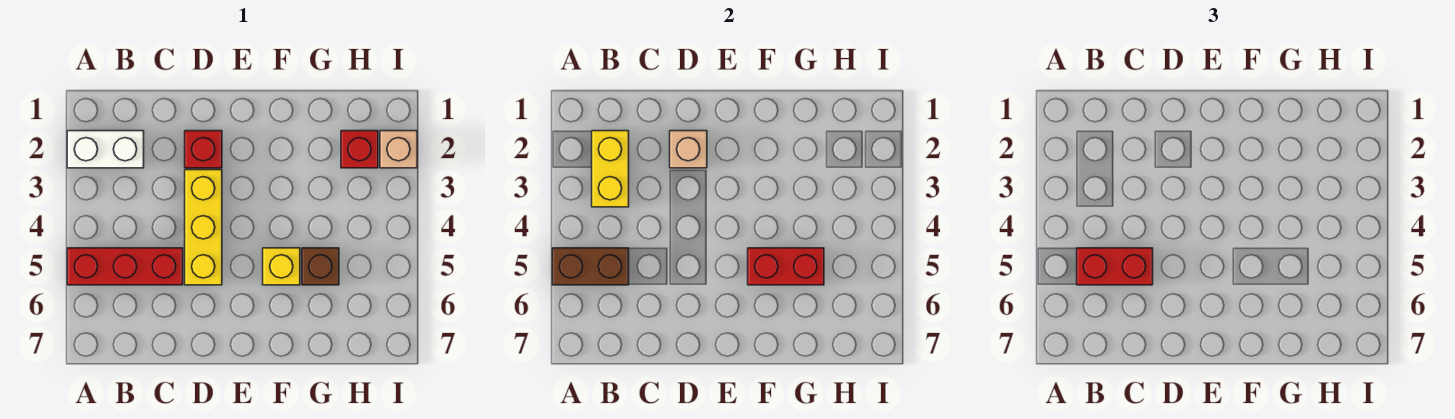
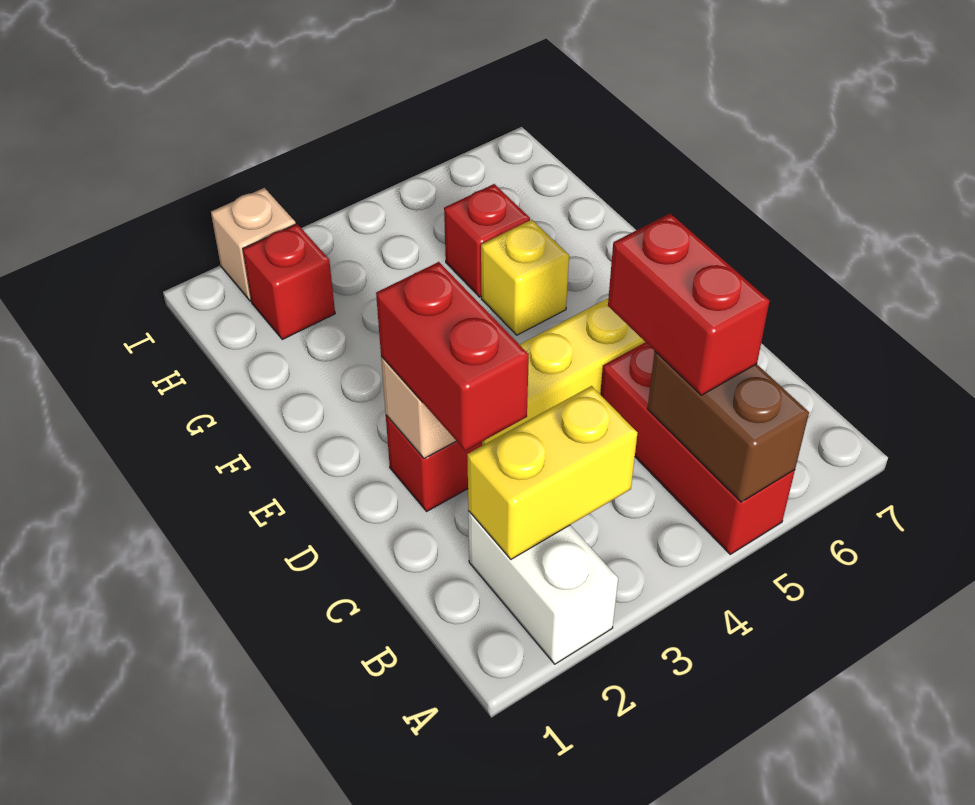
red brick F5:G5 level 2 -> red brick C2:D2 level 3
brown brick G5 level 1 -> red brick G5 level 1

